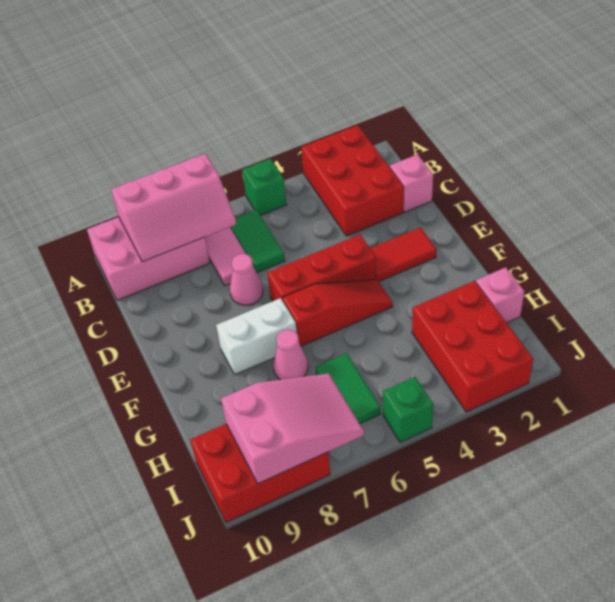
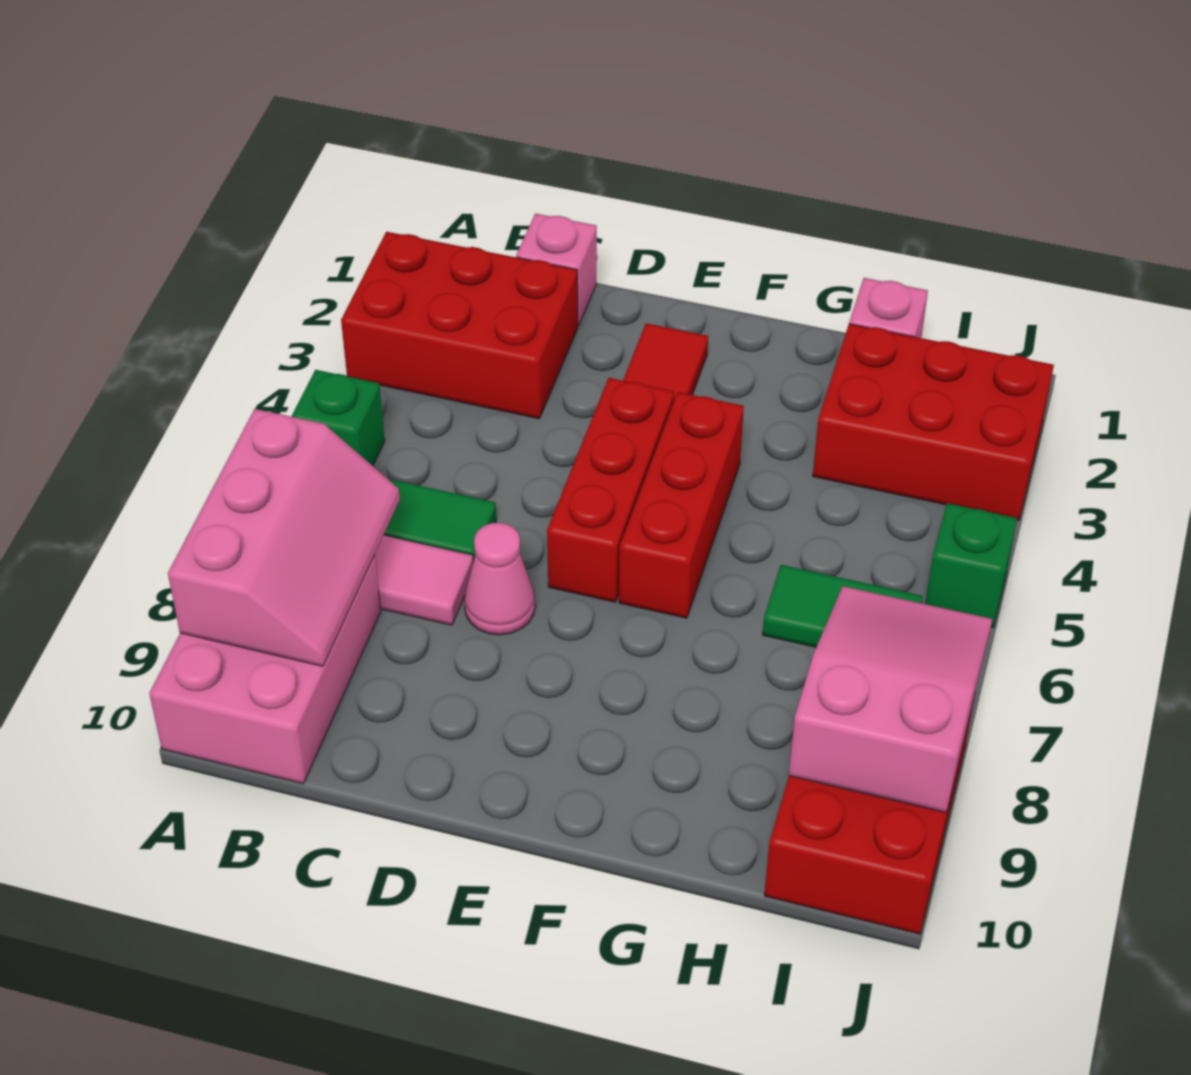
red slope F4:F6 level 1 top 6 -> red brick F4:F6 level 1
white brick F7:F8 level 1 -> none
pink cone G7 level 1 -> none

